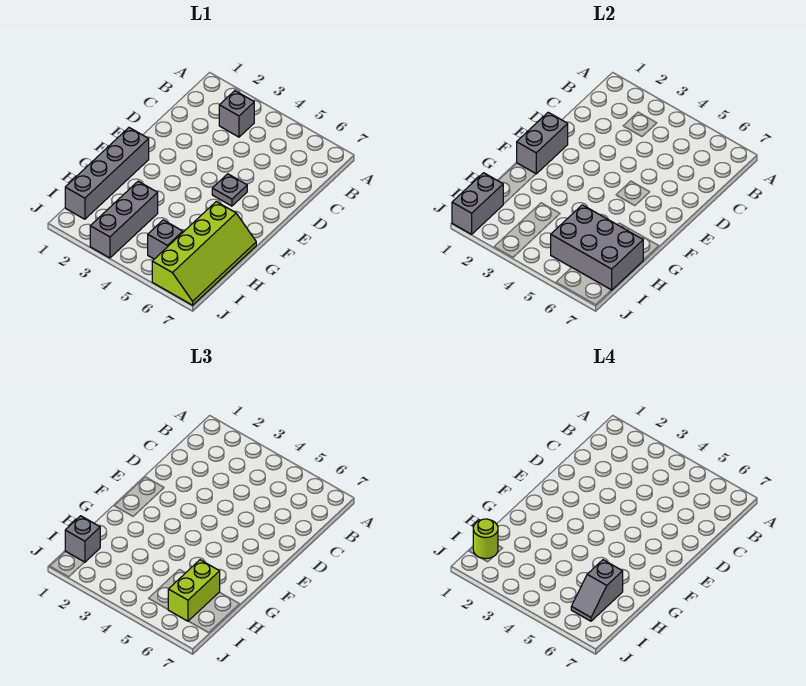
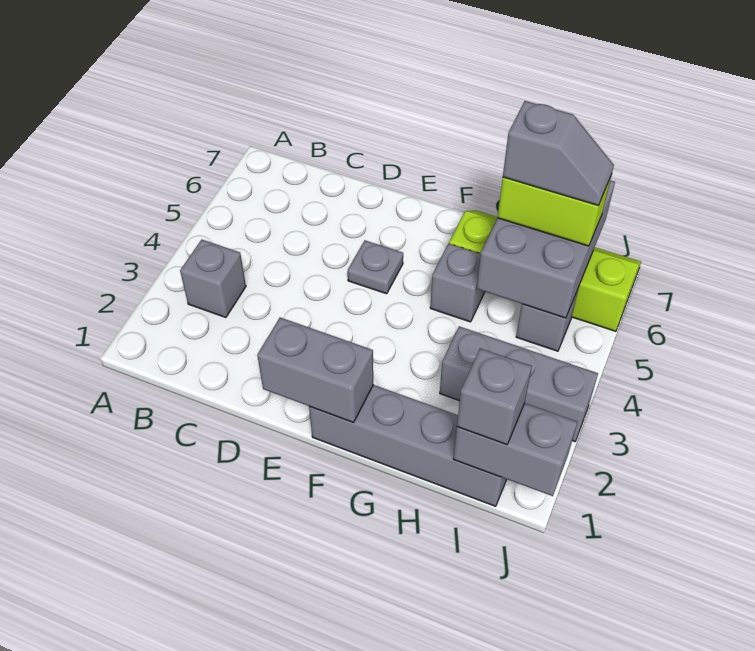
none -> grey brick G5 level 1
lime round brick I1 level 4 -> none

